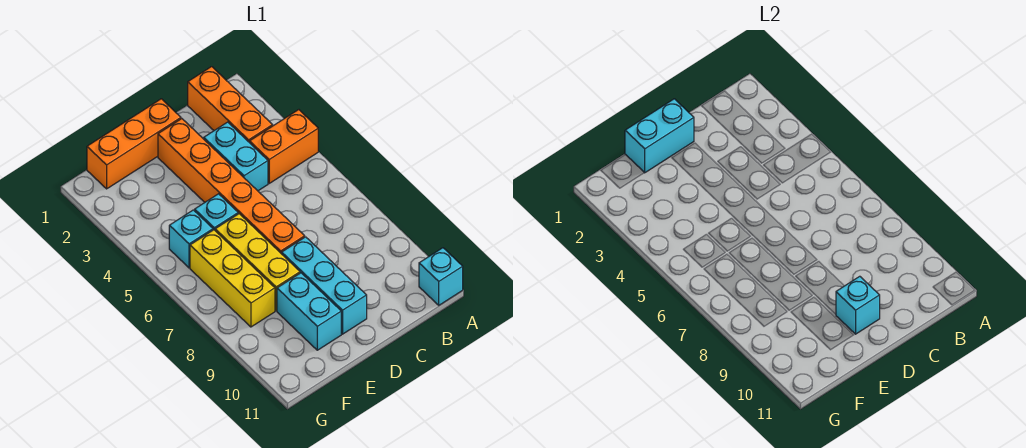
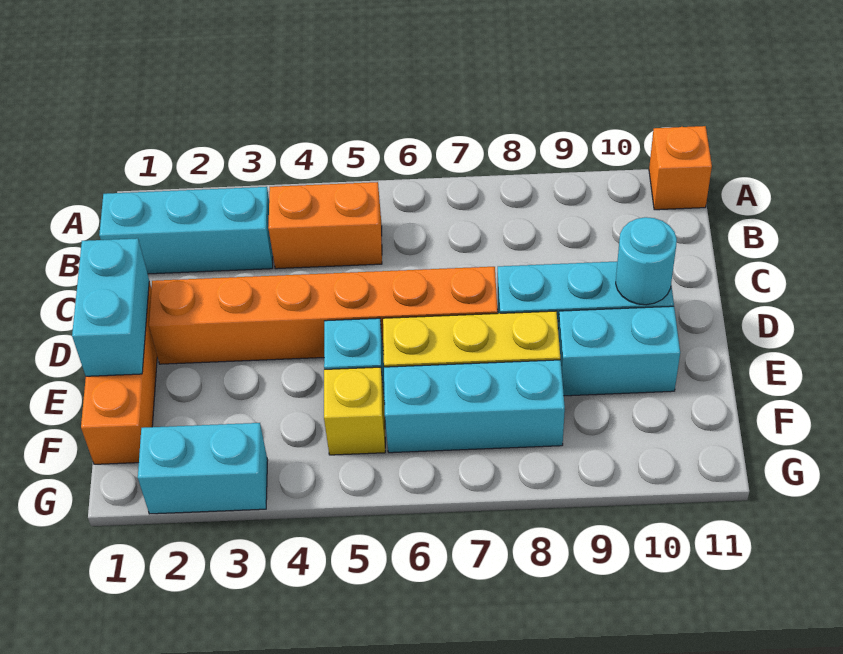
orange brick A4:B4 level 1 -> orange brick B4:B5 level 1
cyan brick A11 level 1 -> orange brick A11 level 1
orange brick B1:B3 level 1 -> cyan brick B1:B3 level 1
cyan brick C3:C4 level 1 -> cyan brick G2:G3 level 1
cyan brick D10 level 2 -> cyan round brick D10 level 2
cyan brick F5 level 1 -> yellow brick F5 level 1
yellow brick F6:F8 level 1 -> cyan brick F6:F8 level 1

